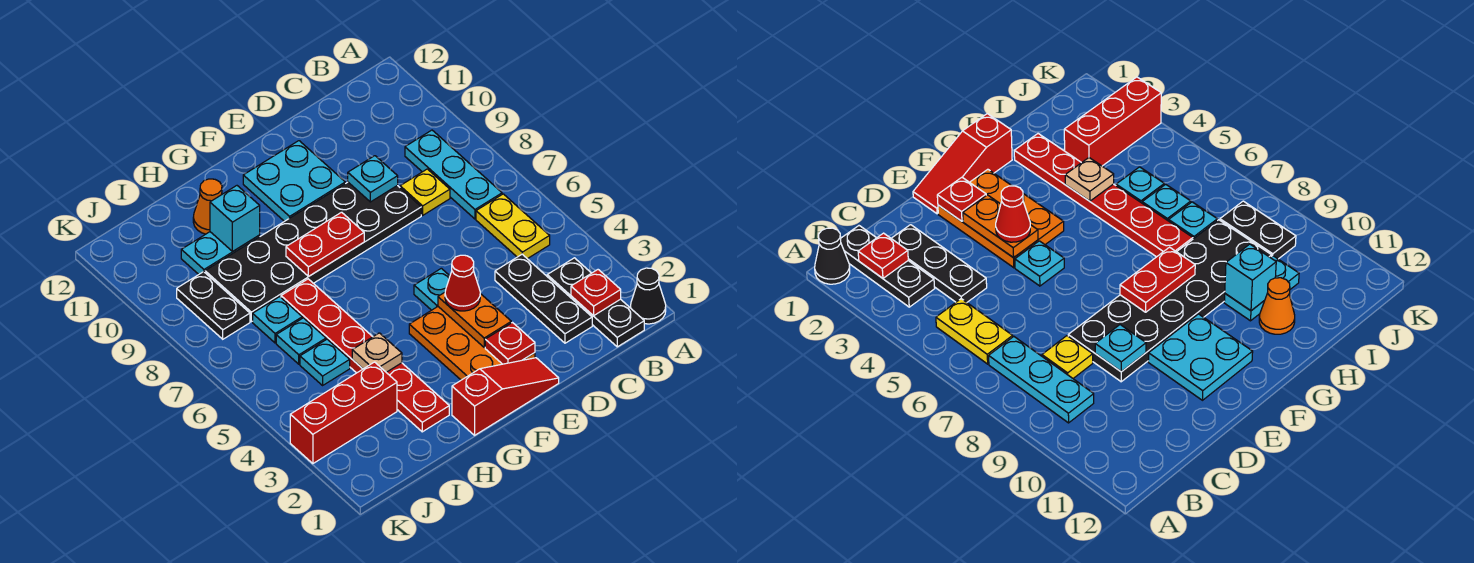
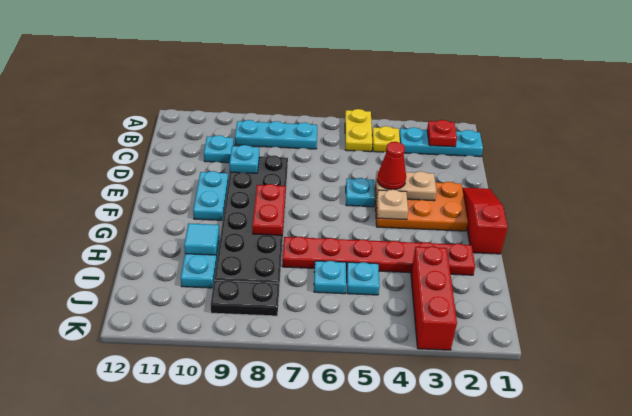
black cone A1 level 1 -> none
black plate B1:B3 level 1 -> cyan plate B1:B3 level 1
yellow plate B5:B6 level 1 -> yellow plate A5:B5 level 1
black plate C2:C4 level 1 -> none
yellow plate C8 level 1 -> yellow plate B4 level 1
red plate E2 level 2 -> none
orange plate E3:E4 level 2 -> tan plate E3:E4 level 2
cyan plate E10:F11 level 1 -> cyan plate E10:F10 level 1
tan plate H4 level 2 -> tan plate F4 level 2
cyan brick H10 level 2 -> cyan tile H10 level 2
orange cone H11 level 1 -> none
cyan plate I7 level 1 -> cyan plate C10 level 1

